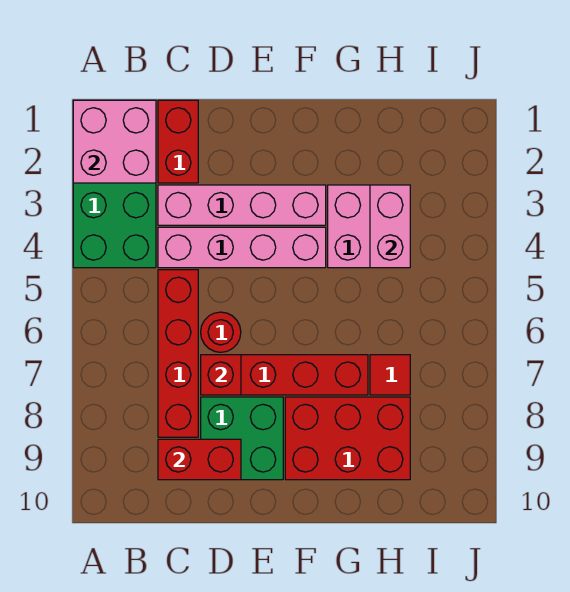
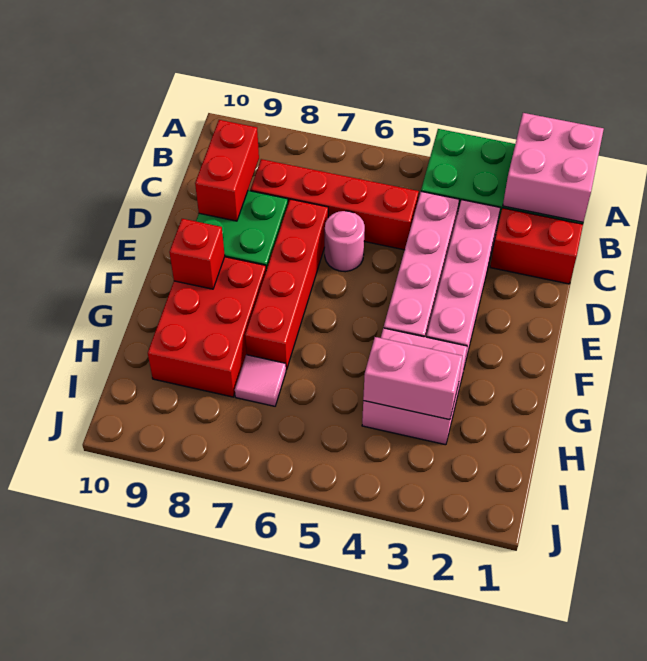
red round brick D6 level 1 -> pink round brick D6 level 1
red brick D7 level 2 -> red brick F9 level 2
red tile H7 level 1 -> pink tile H7 level 1

